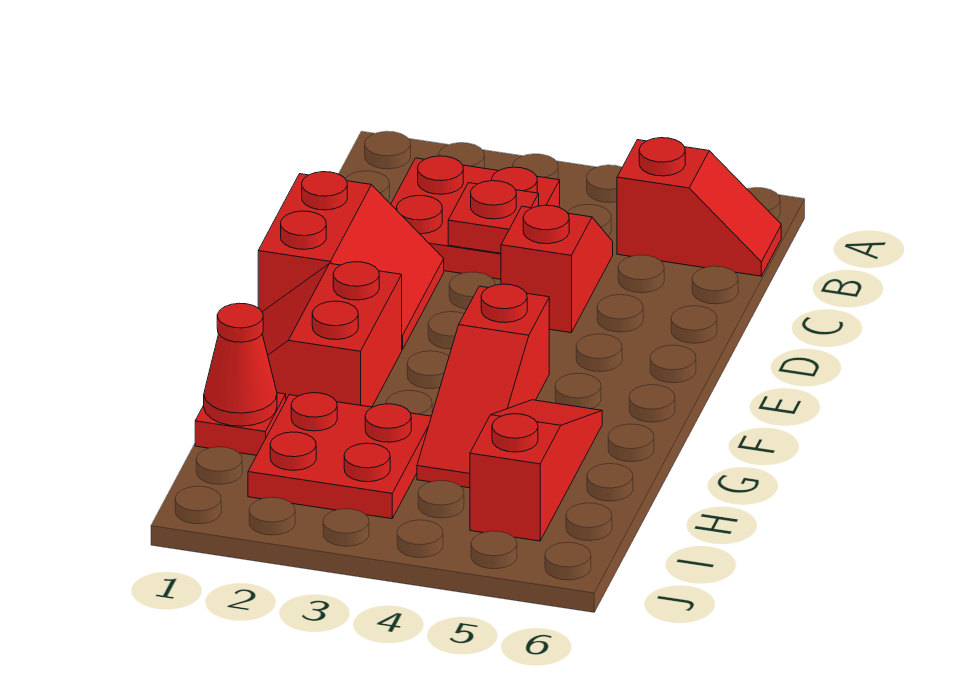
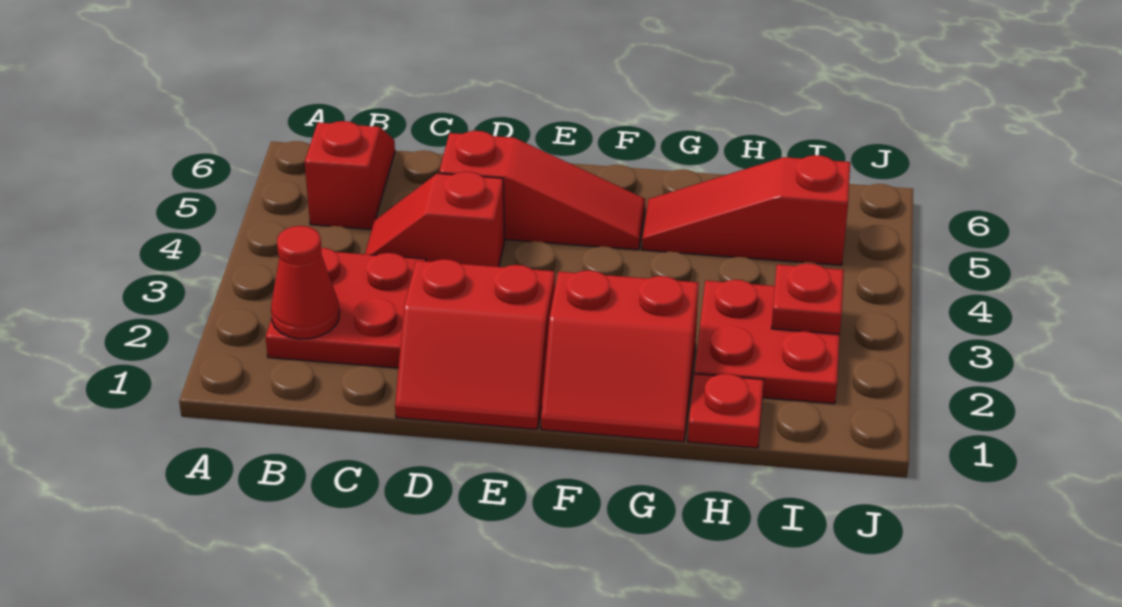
red plate C3 level 2 -> red plate I3 level 2
red slope D1:E2 level 1 top 1 -> red slope D1:E2 level 1 top 2
red slope F4:H4 level 1 top F -> red slope D5:F5 level 1 top D
red cone H1 level 2 -> red cone B2 level 2

